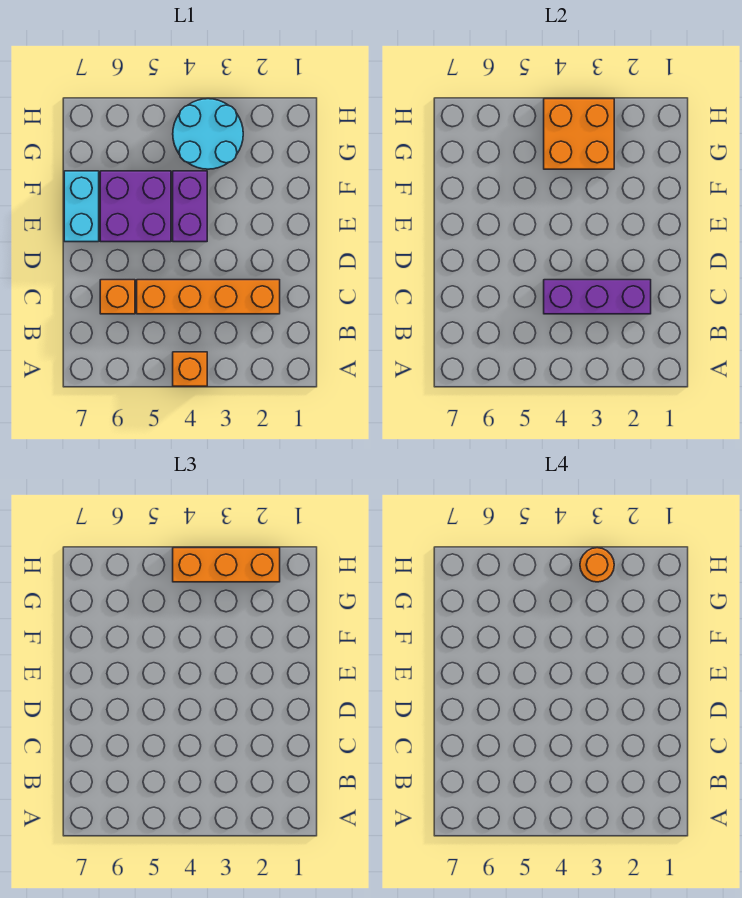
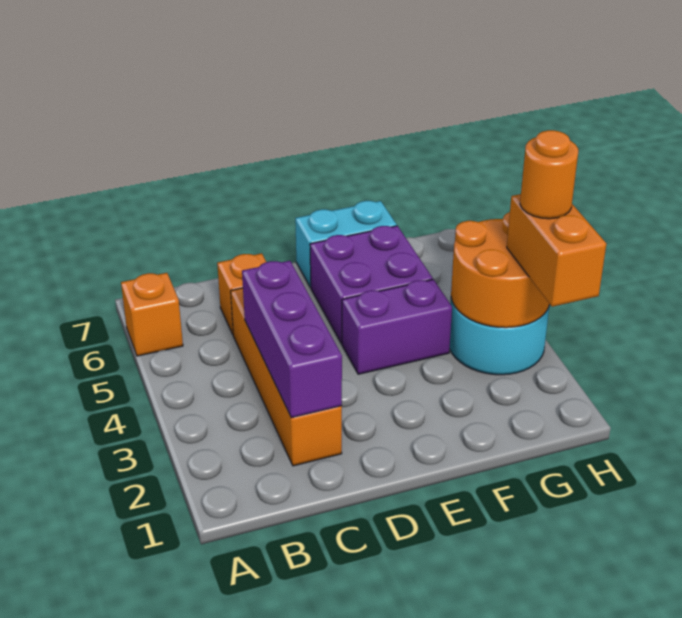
orange brick A4 level 1 -> orange brick A6 level 1
orange brick G3:H4 level 2 -> orange round brick G3:H4 level 2
orange brick H2:H4 level 3 -> orange brick H2:H3 level 3

